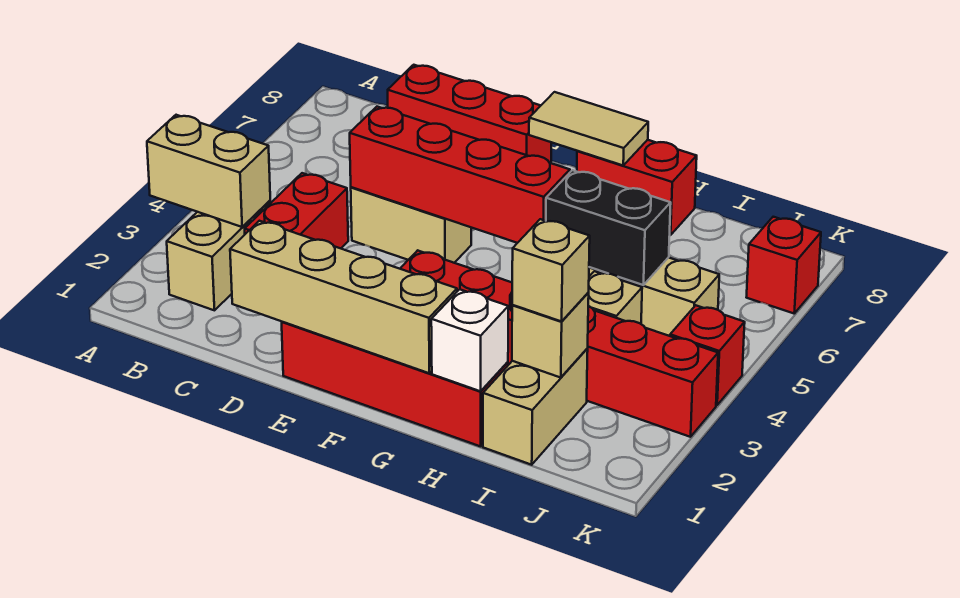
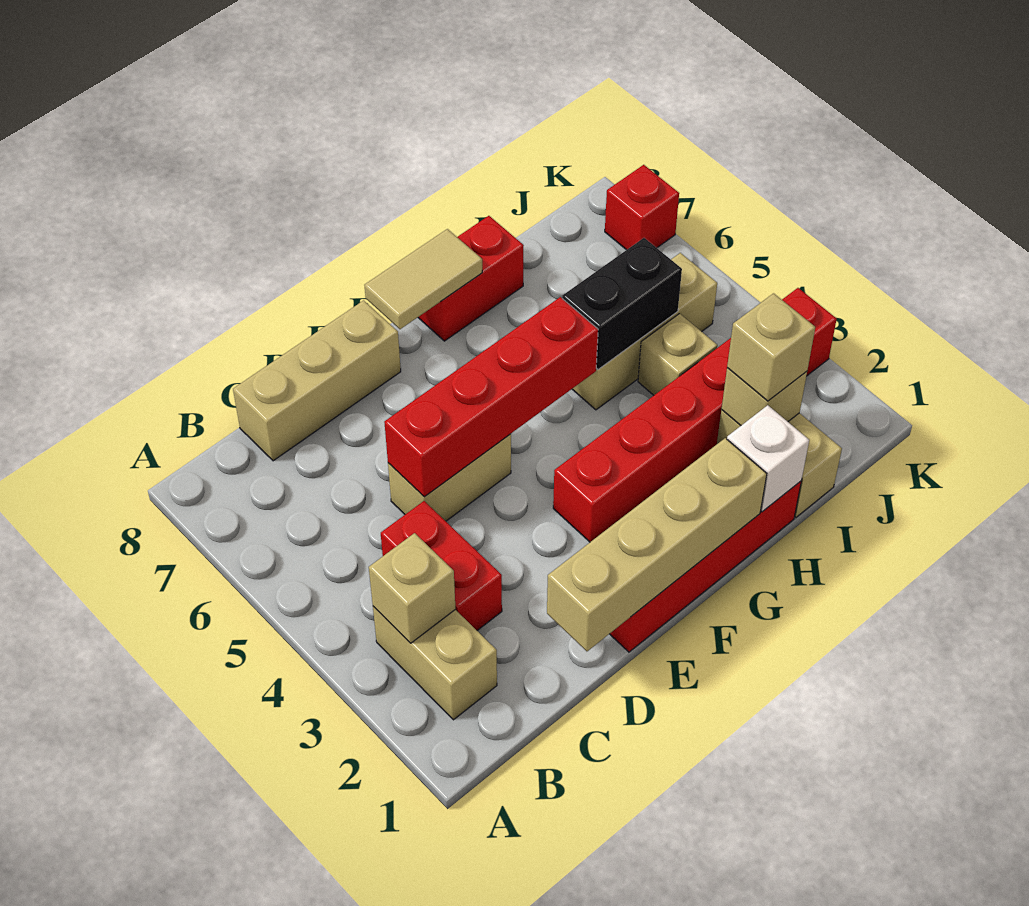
tan brick A3:B3 level 2 -> tan brick B3 level 2
red brick C8:E8 level 1 -> tan brick C8:E8 level 1
red brick K4 level 1 -> none

